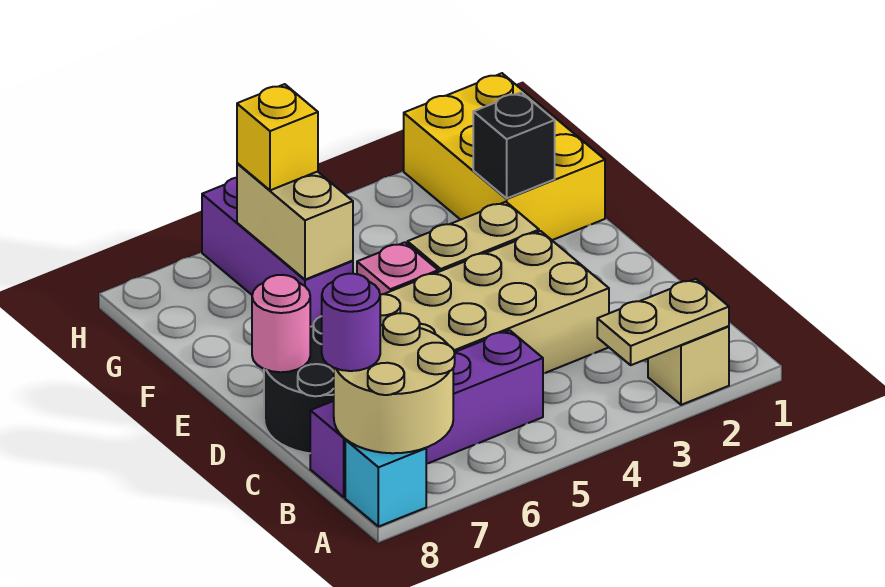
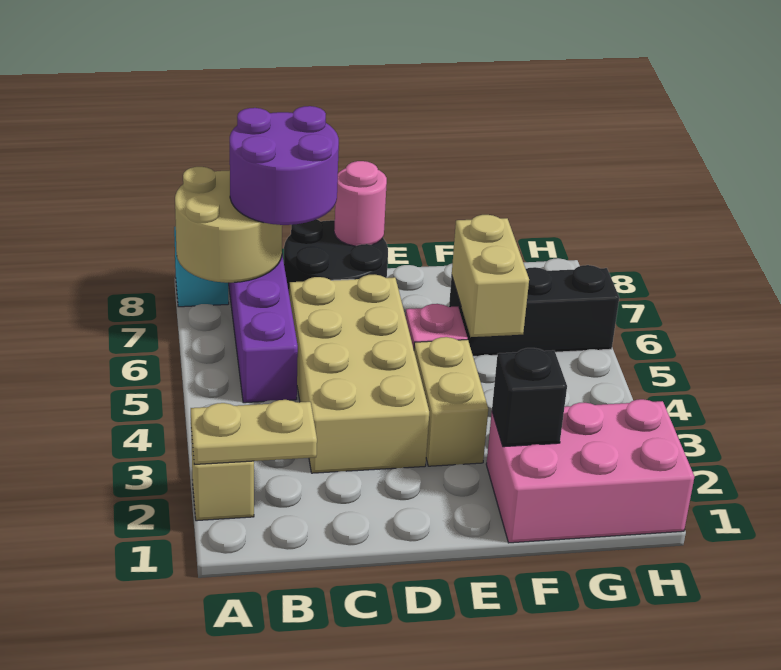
tan plate A2:A3 level 2 -> tan plate A2:B2 level 2
purple round brick B8 level 3 -> purple round brick B7:C8 level 3
yellow brick F1:H2 level 1 -> pink brick F1:H2 level 1
purple brick F6:H6 level 1 -> black brick F6:H6 level 1
tan brick F6:G6 level 2 -> tan brick F5:F6 level 2
yellow brick G6 level 3 -> none

